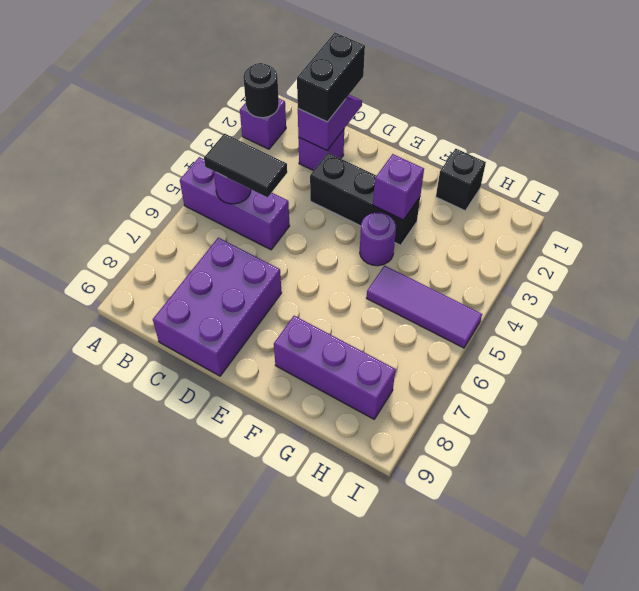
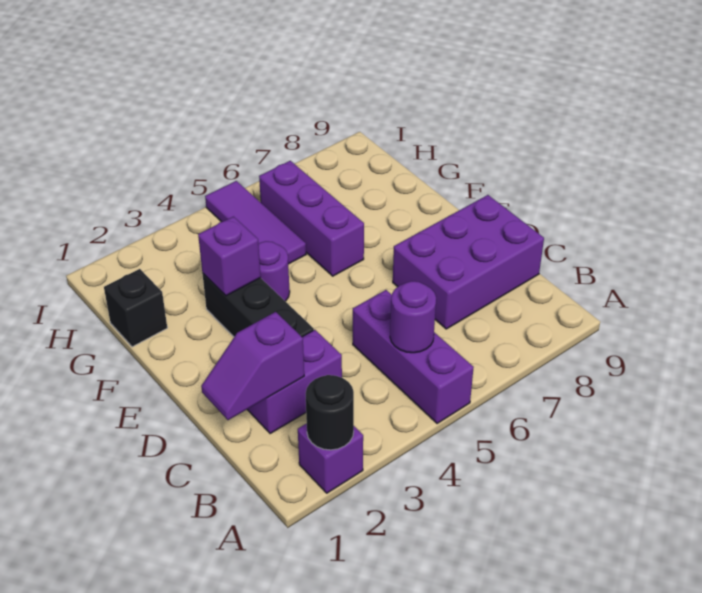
black tile B5:C5 level 3 -> none
black brick C1:C2 level 3 -> none
purple brick C2 level 1 -> purple brick C2:C3 level 1
purple brick F8:H8 level 1 -> purple brick F6:H6 level 1

